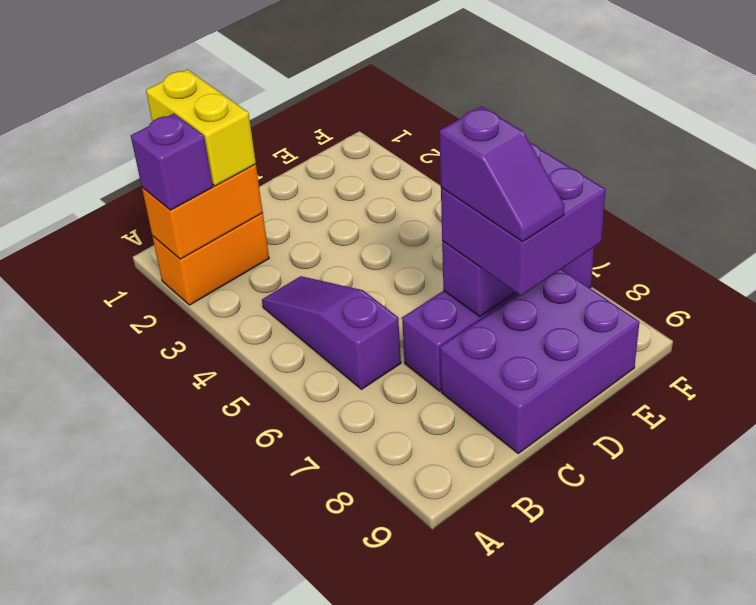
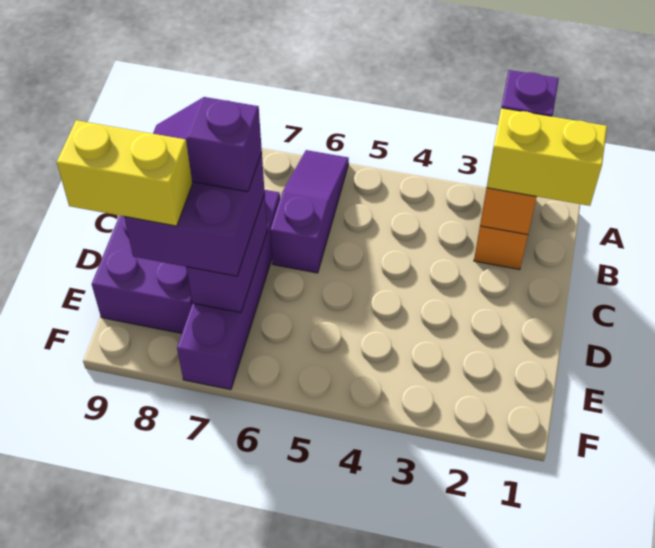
purple slope B4:B6 level 1 top 6 -> purple slope A6:C6 level 1 top C
none -> yellow brick E8:E9 level 4

